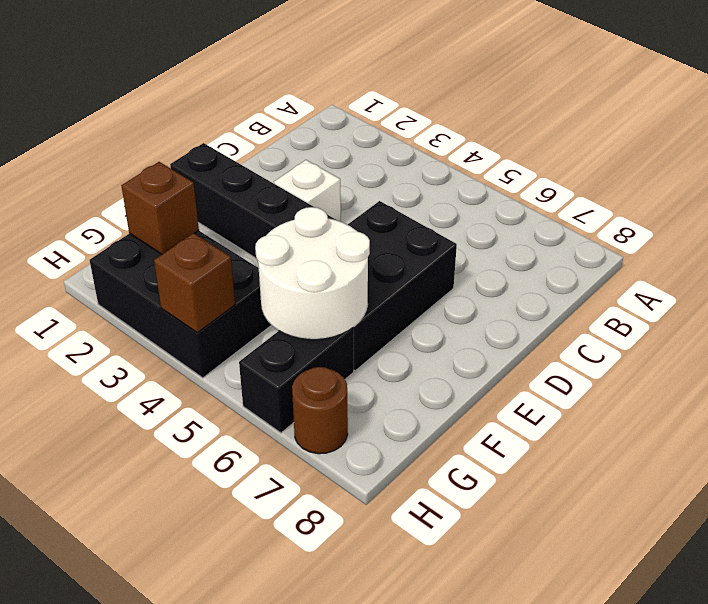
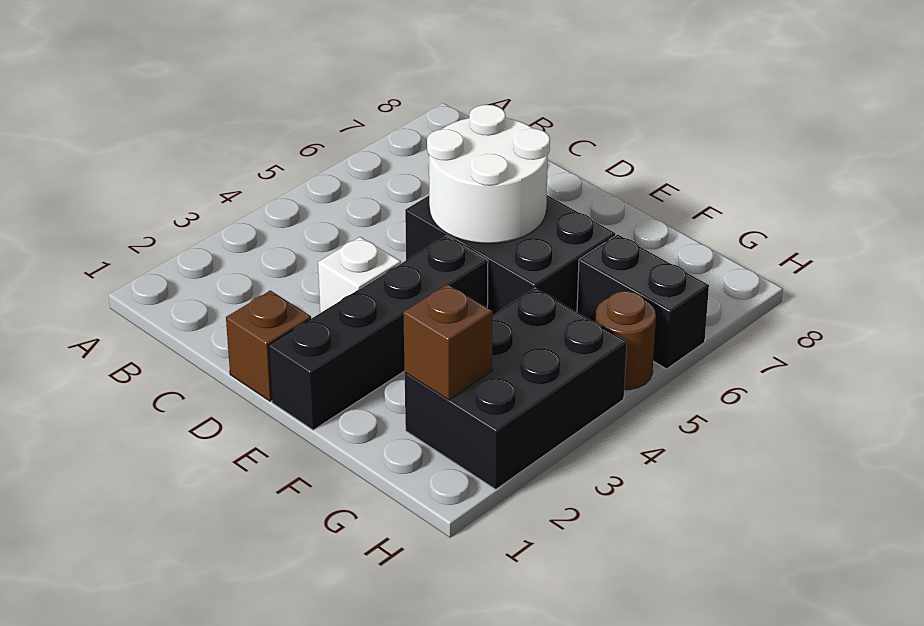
white round brick F5:G6 level 2 -> white round brick D5:E6 level 2
brown brick H4 level 2 -> brown brick D1 level 1
brown round brick H7 level 1 -> brown round brick H5 level 1

